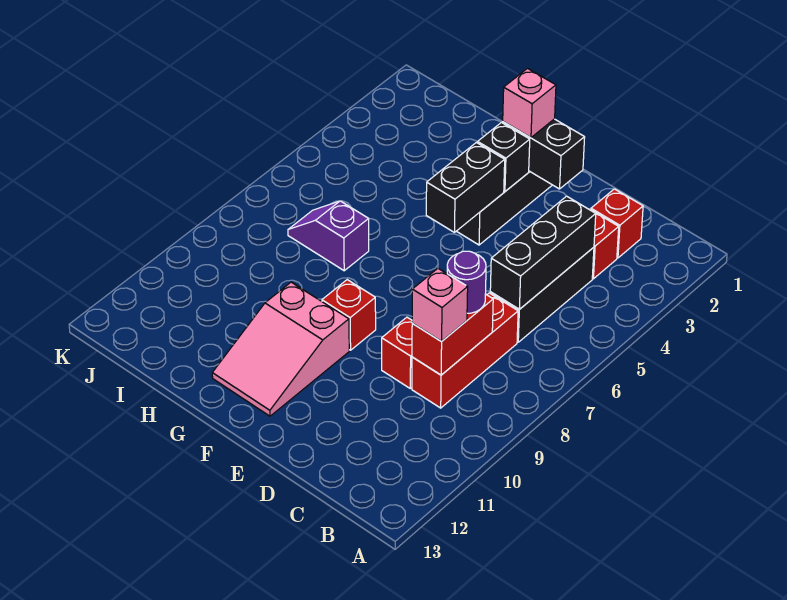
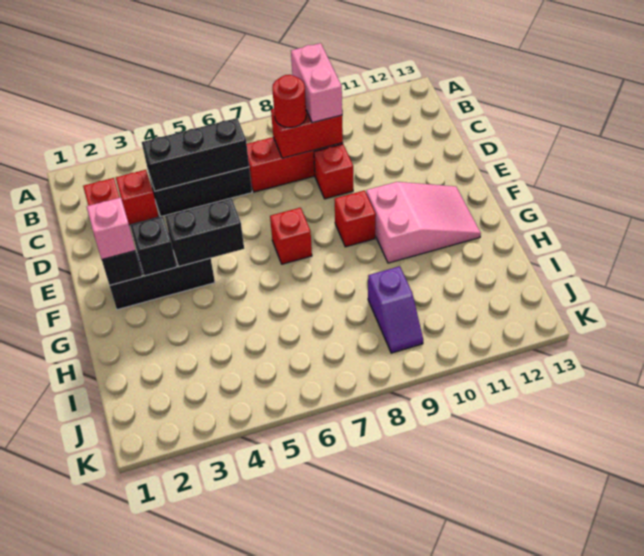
purple round brick C8 level 3 -> red round brick C8 level 3
pink brick C9 level 3 -> pink brick B9:C9 level 3
none -> red brick F7 level 1
purple slope H7:I7 level 1 top H -> purple slope I9:J9 level 1 top I

